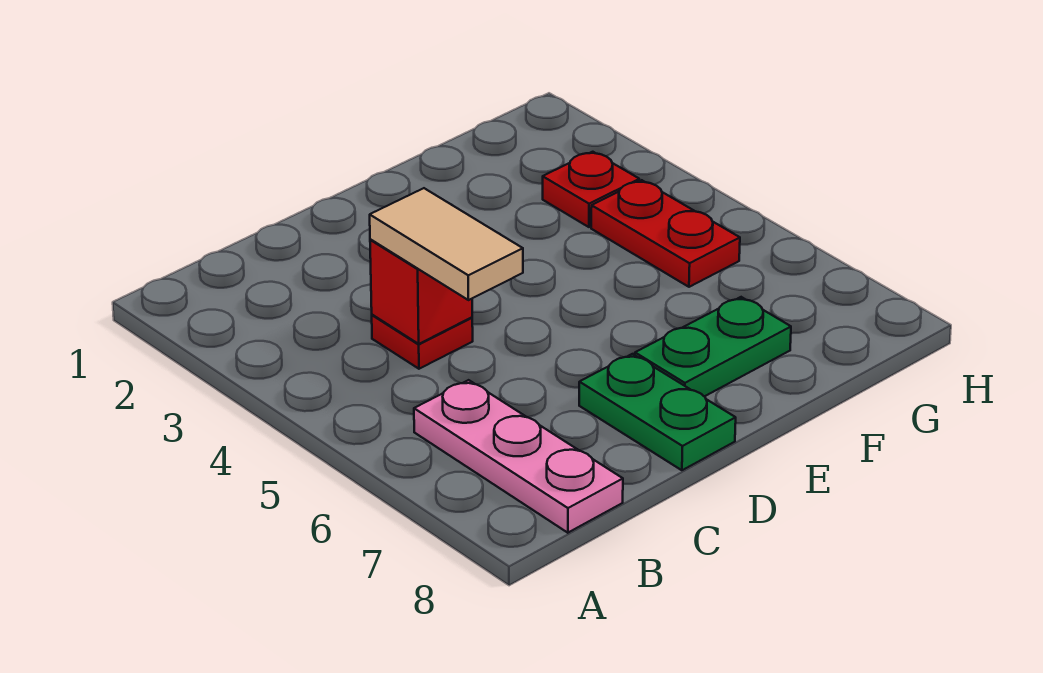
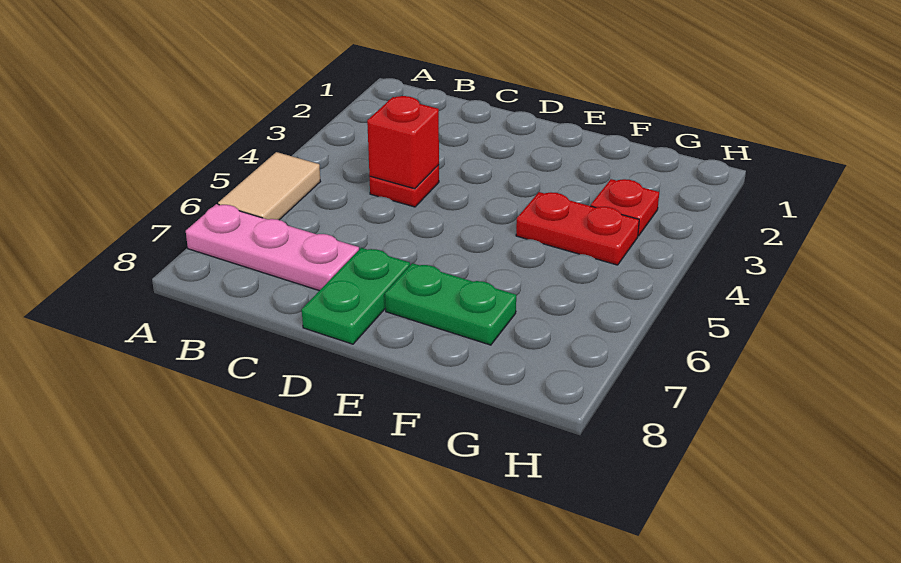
pink plate B6:B8 level 1 -> pink plate A7:C7 level 1
tan tile C4:C5 level 3 -> tan tile A5:A6 level 1
red plate G4:G5 level 1 -> red plate F4:G4 level 1

